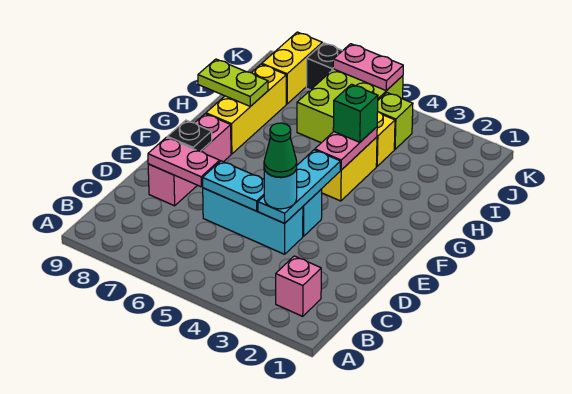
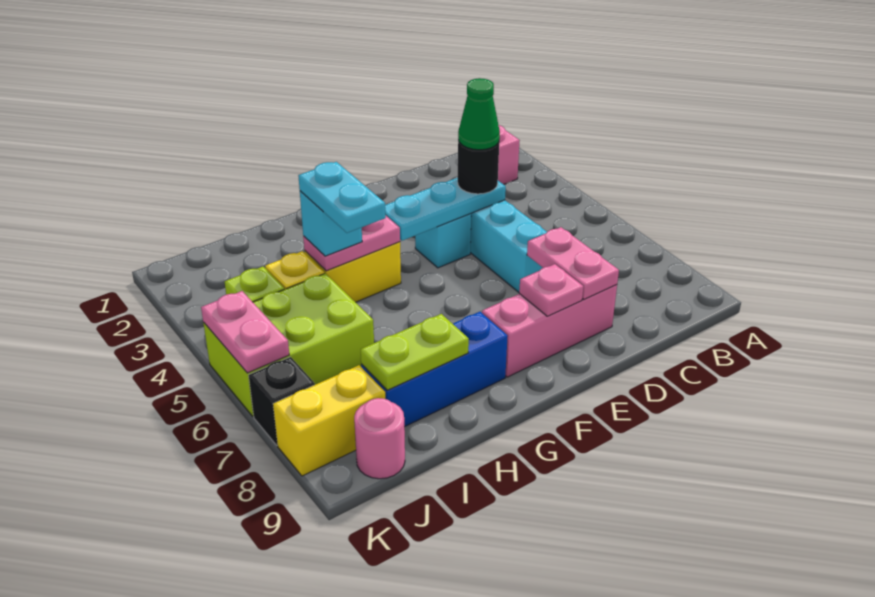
cyan round brick D4 level 3 -> black round brick D4 level 3
cyan plate D5:D6 level 2 -> cyan plate H4:H5 level 4
black plate E8 level 2 -> pink plate E8 level 2
yellow brick G8:I8 level 1 -> blue brick G8:I8 level 1
green brick H4 level 3 -> cyan brick H4 level 3
lime plate H8:H9 level 2 -> lime plate H8:I8 level 2
none -> pink round brick J9 level 1

